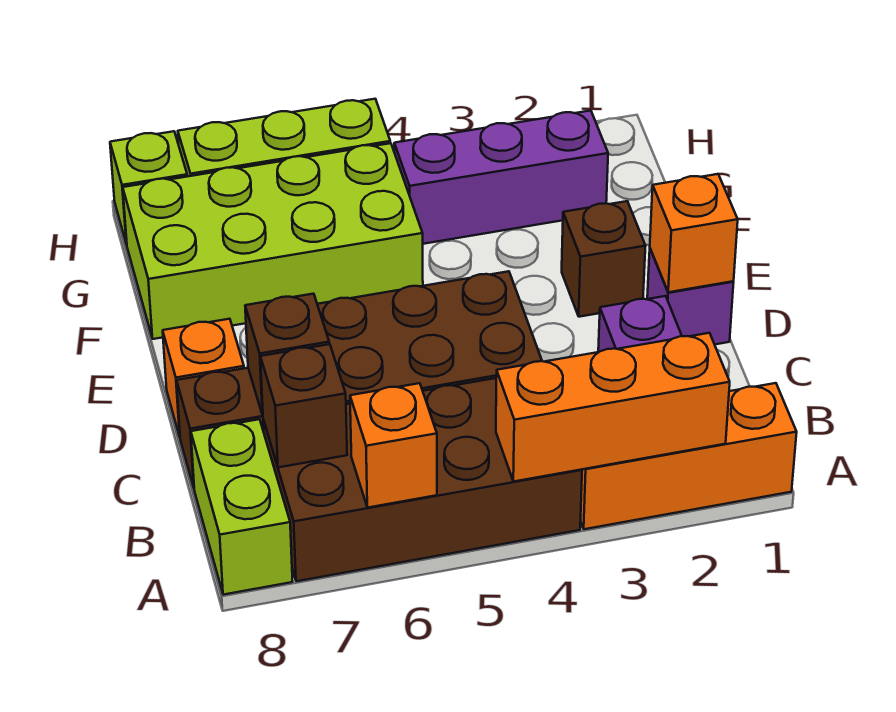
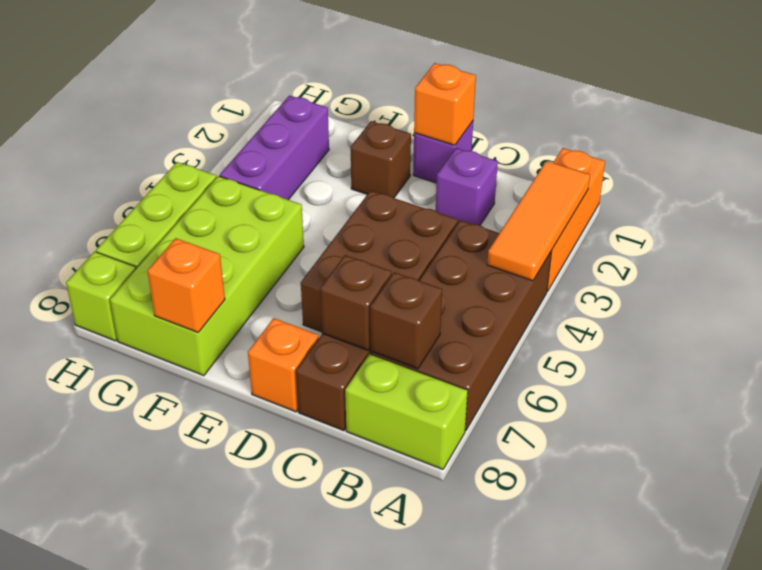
orange brick A2:A4 level 2 -> orange tile A2:A4 level 2
orange brick A6 level 2 -> orange brick F8 level 2

